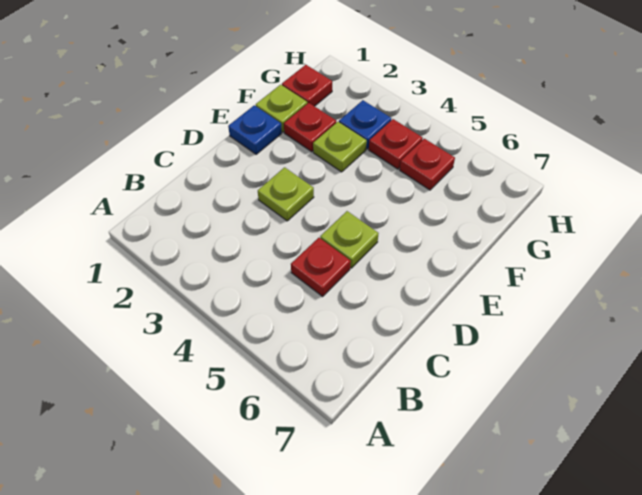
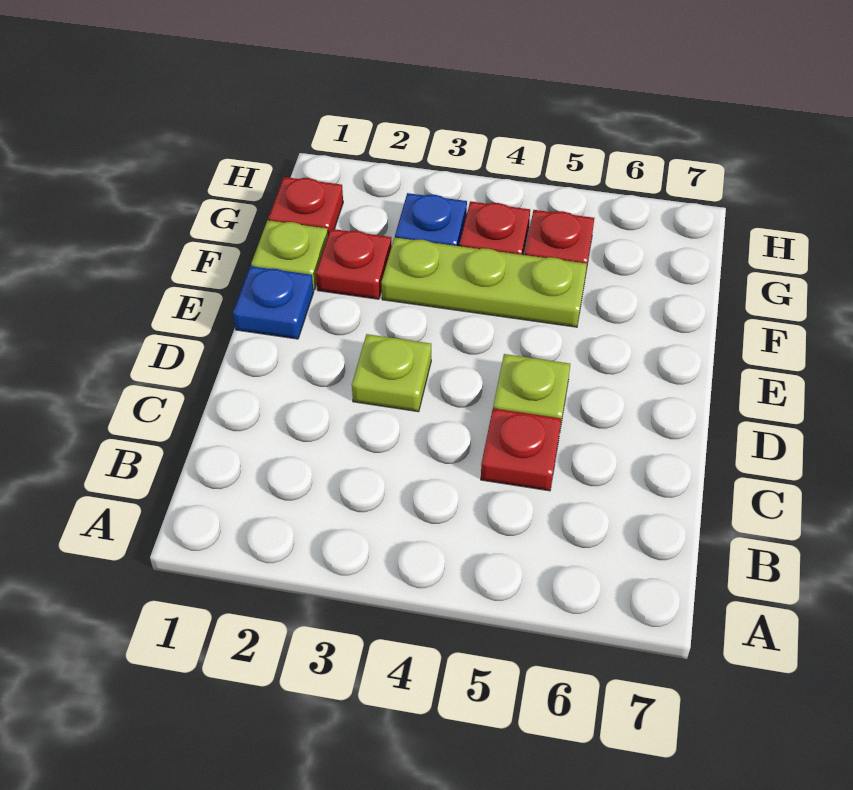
lime plate F3 level 1 -> lime plate F3:F5 level 1

